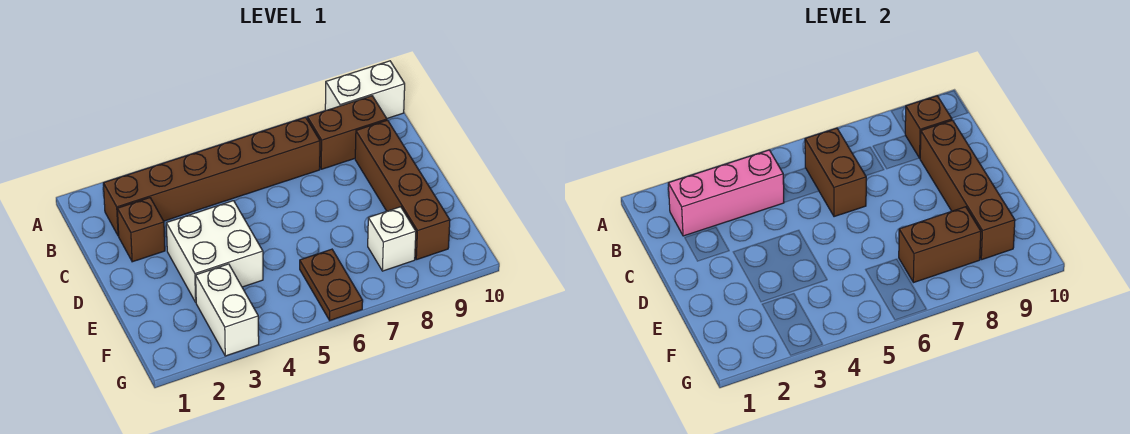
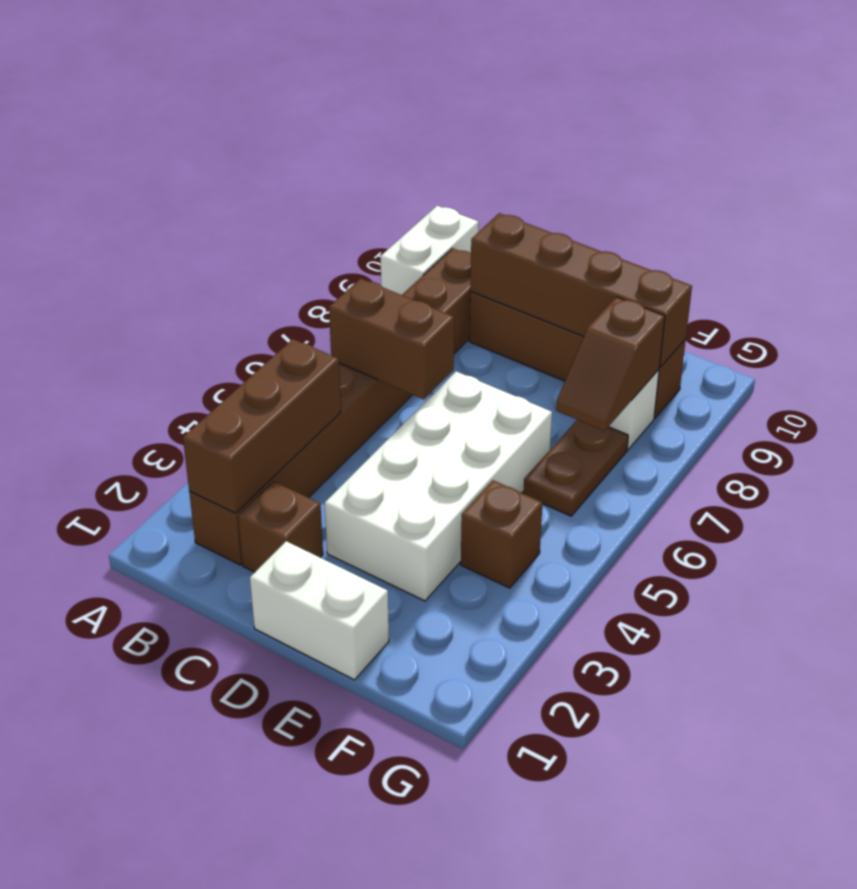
pink brick B2:B4 level 2 -> brown brick B2:B4 level 2
brown brick B9 level 2 -> brown brick F4 level 1
white brick D3:E4 level 1 -> white brick D3:E6 level 1
white brick F3:G3 level 1 -> white brick D1:E1 level 1
brown plate F6:G6 level 1 -> brown plate F6:F7 level 1
brown brick F7:F8 level 2 -> brown slope F7:F8 level 2 top 8

